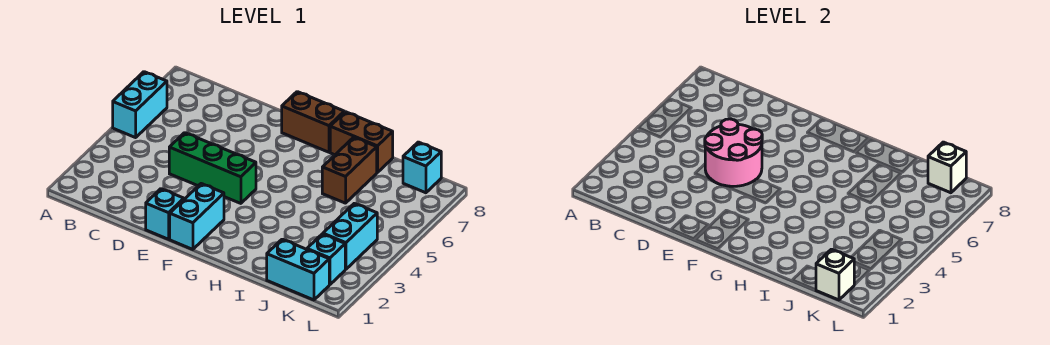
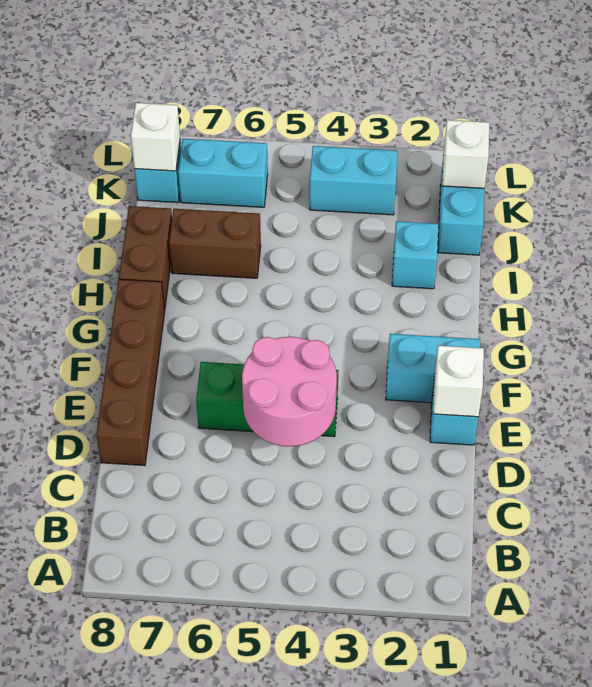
cyan brick A5:A6 level 1 -> cyan brick K6:K7 level 1
green brick D4:F4 level 1 -> green brick E4:E6 level 1
none -> white brick E1 level 2
brown brick F8:G8 level 1 -> brown brick D8:G8 level 1
cyan brick K2 level 1 -> cyan brick I2 level 1

